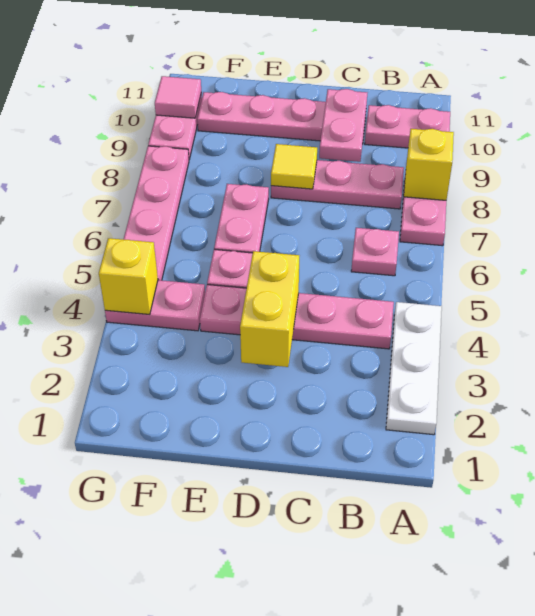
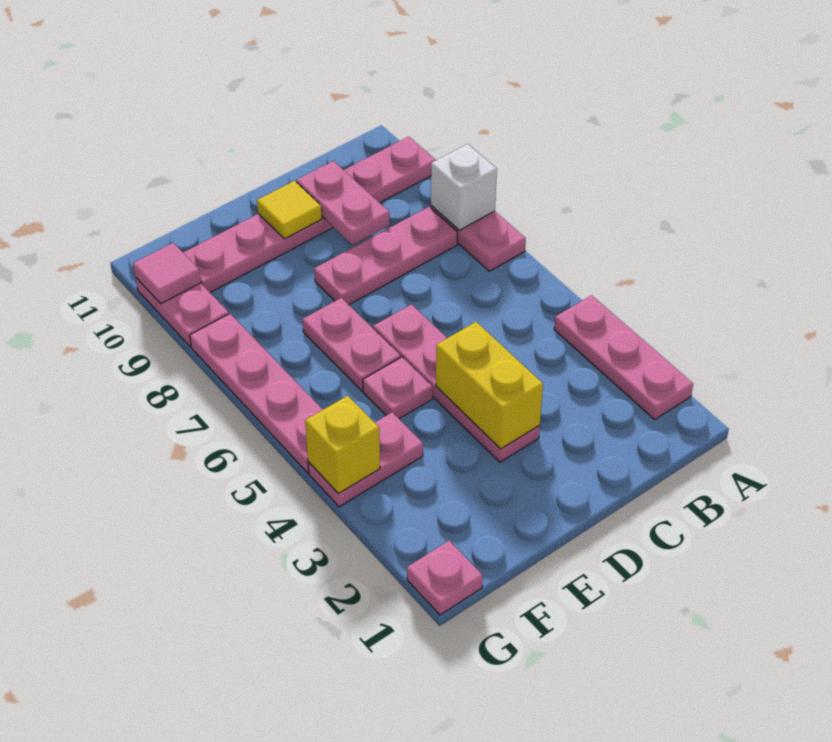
white plate A2:A4 level 1 -> pink plate A2:A4 level 1
yellow brick A8 level 2 -> white brick A8 level 2
pink plate B4:E4 level 1 -> pink plate D3:D6 level 1
pink plate B6 level 1 -> pink plate G1 level 1
yellow tile D8 level 2 -> yellow tile D10 level 2

